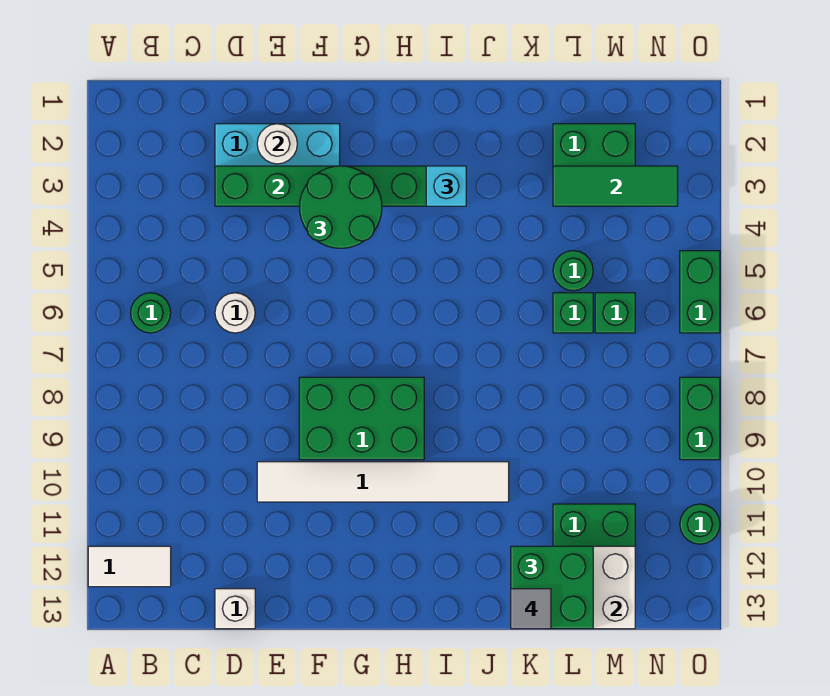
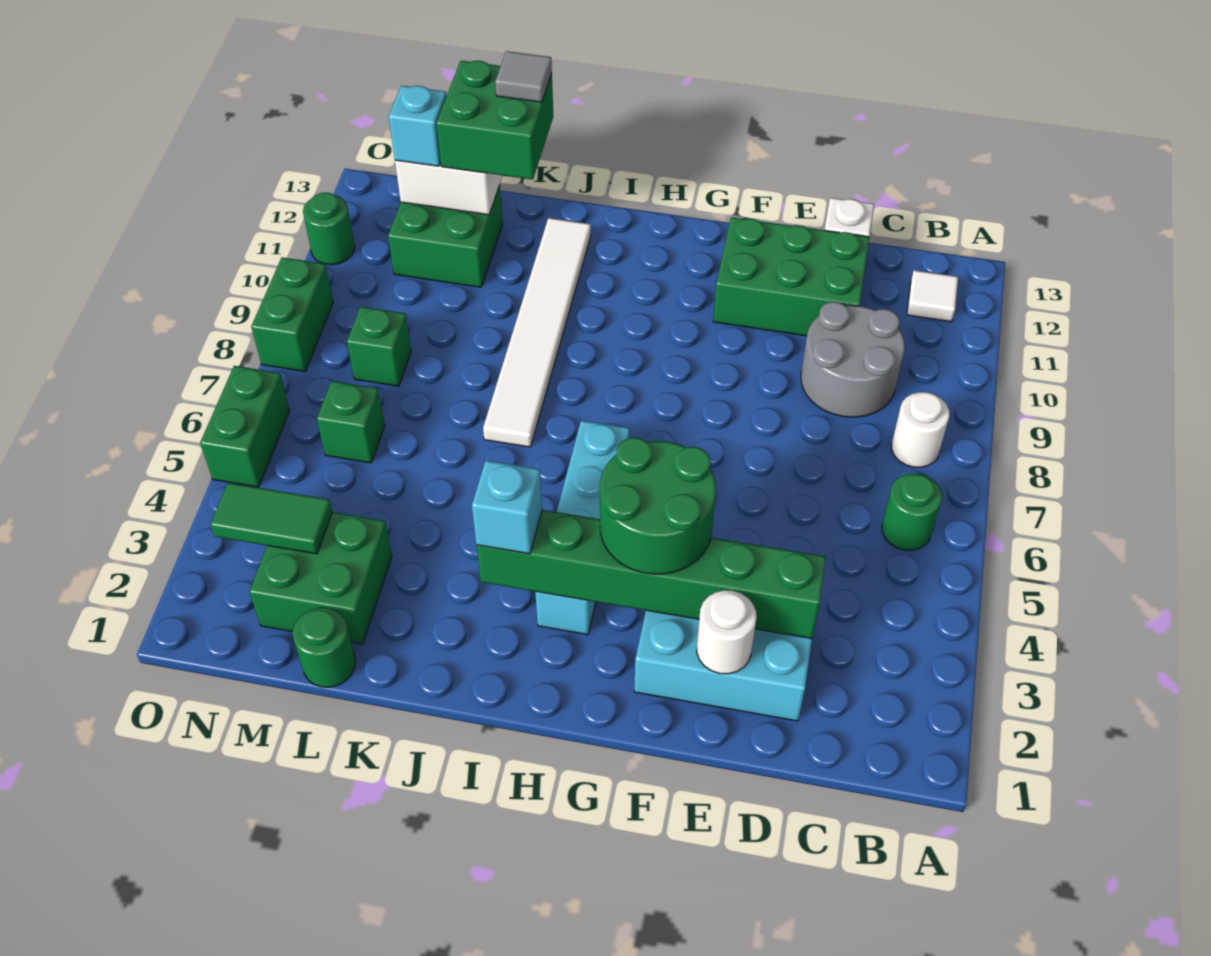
white tile A12:B12 level 1 -> white tile B12 level 1
none -> grey round brick C9:D10 level 1
white round brick D6 level 1 -> white round brick B8 level 1
white tile E10:J10 level 1 -> white tile J7:J12 level 1
green brick F8:H9 level 1 -> green brick D11:F12 level 1
none -> cyan brick H3:H6 level 1
green tile L3:N3 level 2 -> green tile M3:N3 level 2
green round brick L5 level 1 -> green round brick L1 level 1
green brick L6 level 1 -> green brick M8 level 1
none -> cyan brick M12 level 3

